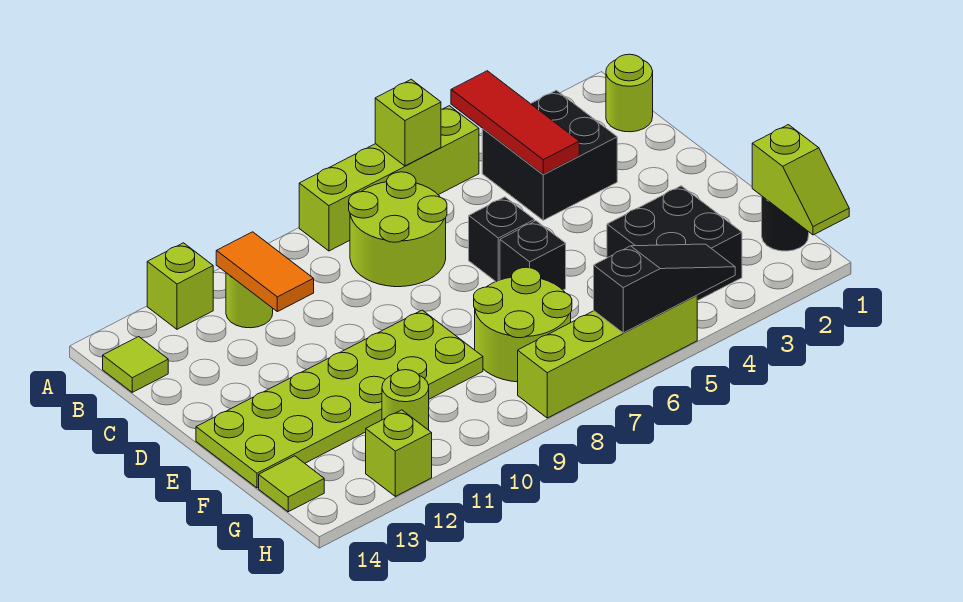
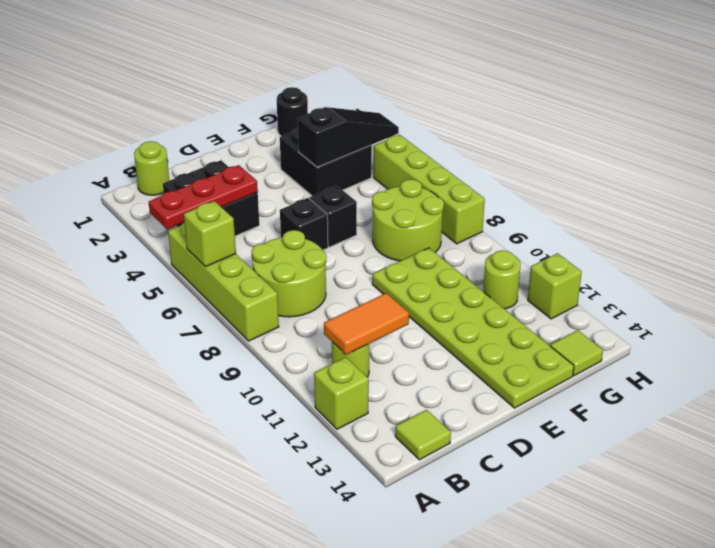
red tile A4:C4 level 2 -> red plate A4:C4 level 2
lime slope G1:H1 level 2 top G -> none
black slope H4:H6 level 2 top 6 -> black slope F4:H4 level 2 top F

